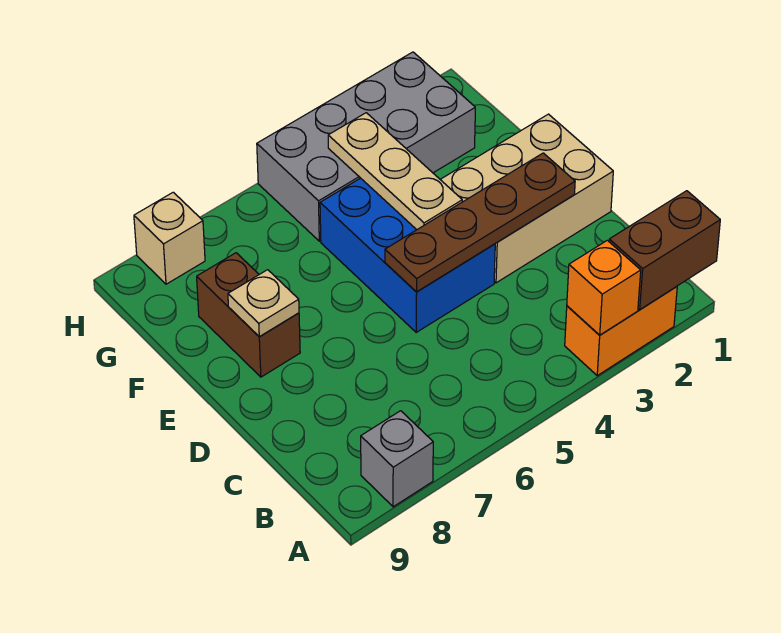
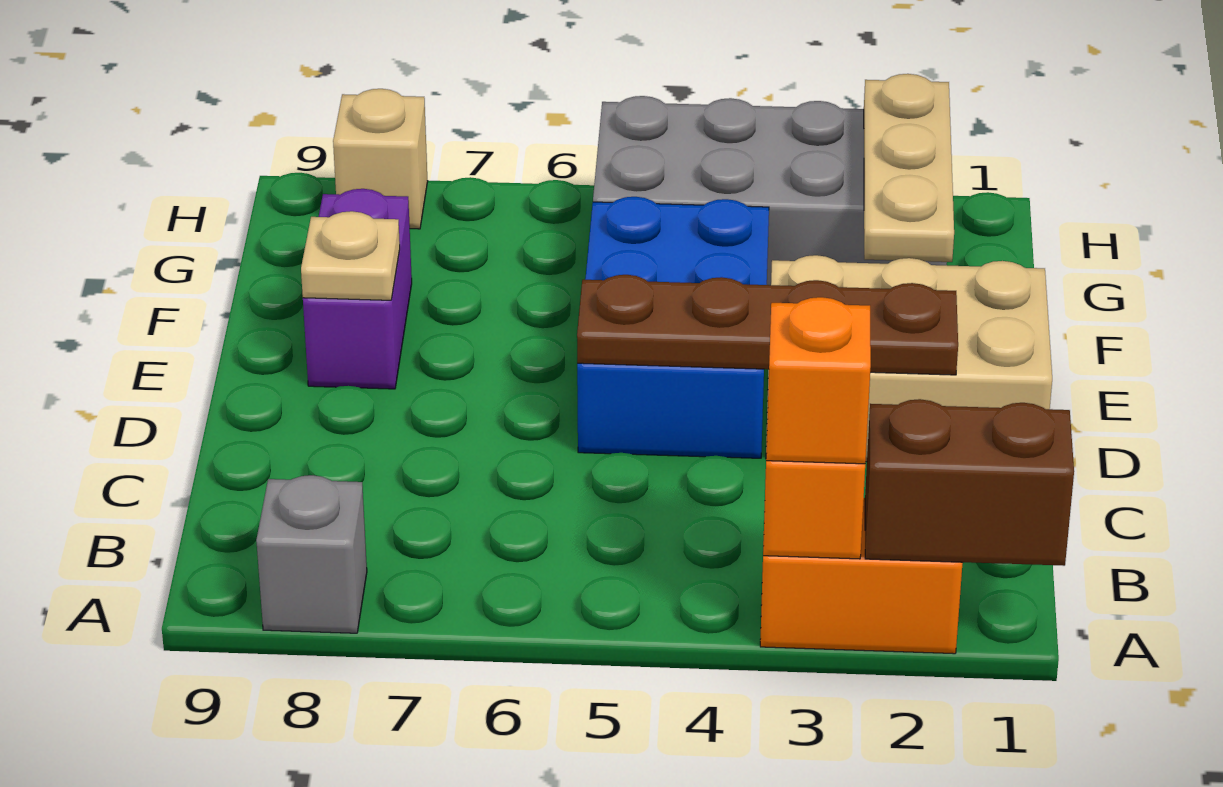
none -> orange brick A3 level 3
tan plate E4:G4 level 2 -> tan plate F2:H2 level 2
brown brick E8:F8 level 1 -> purple brick E8:F8 level 1

